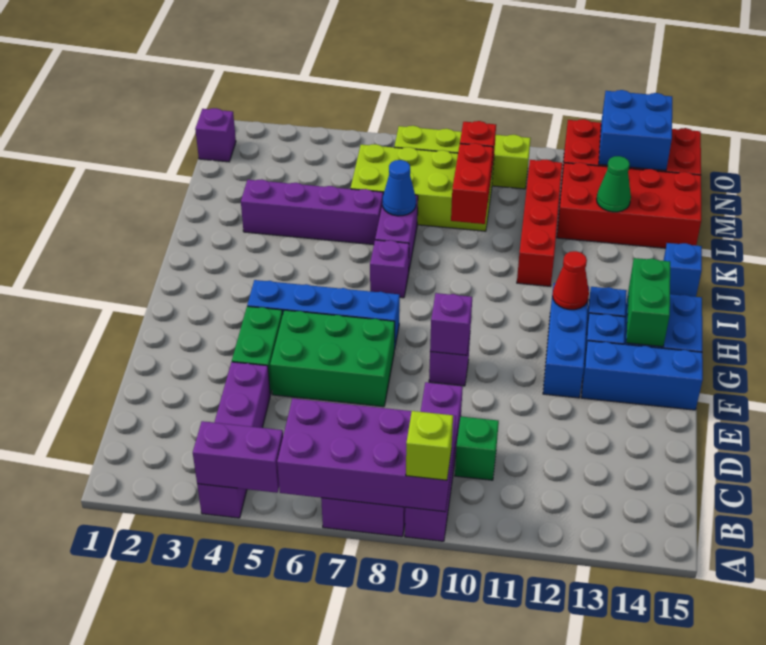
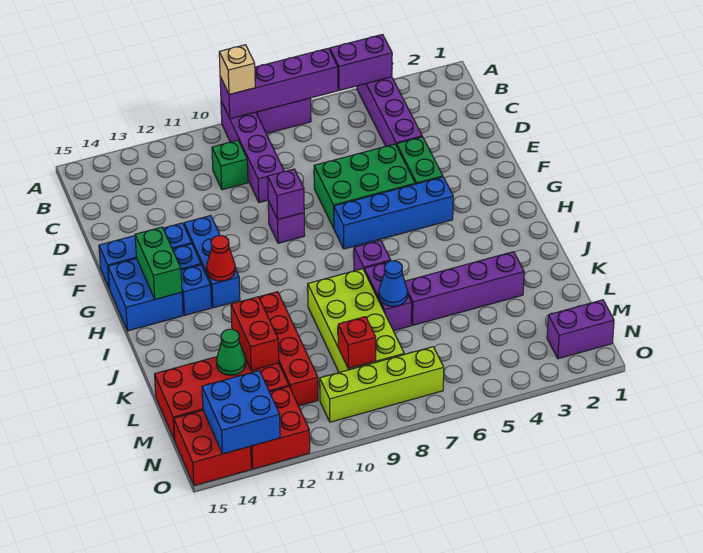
purple brick A6:B9 level 2 -> purple brick A6:A9 level 2
lime brick A9 level 3 -> tan brick A9 level 3
blue brick J15 level 1 -> none
red brick K9:L9 level 2 -> red brick K12:L12 level 2
lime brick L6:M9 level 1 -> lime brick J8:M9 level 1
purple brick N1 level 1 -> purple brick N1:N2 level 1

